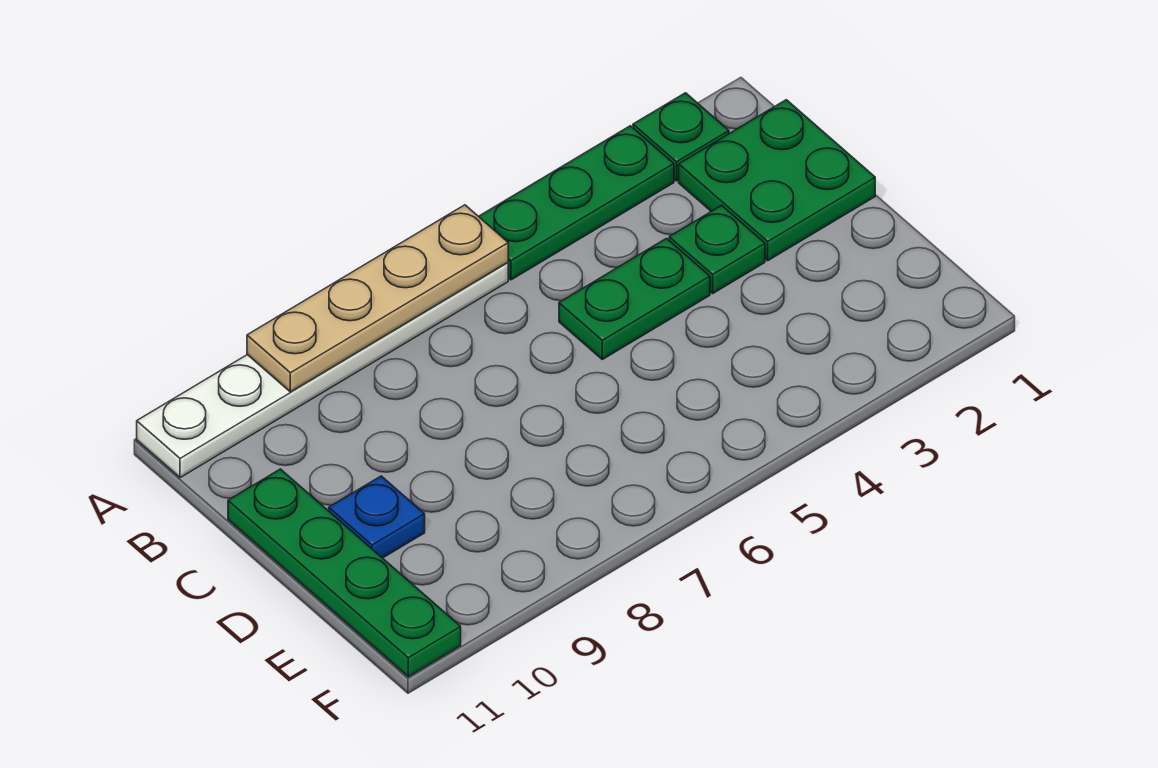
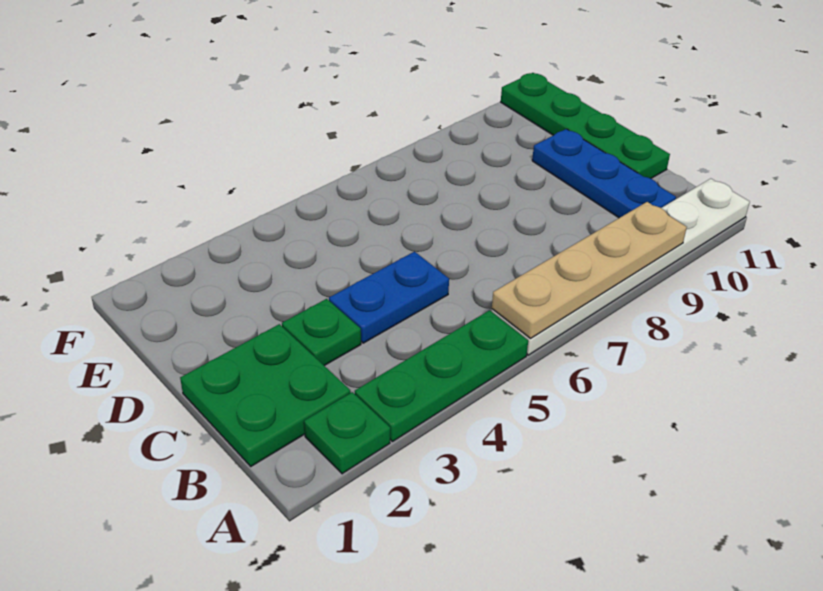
green plate C4:C5 level 1 -> blue plate C4:C5 level 1
blue plate D10 level 1 -> blue plate B10:D10 level 1

